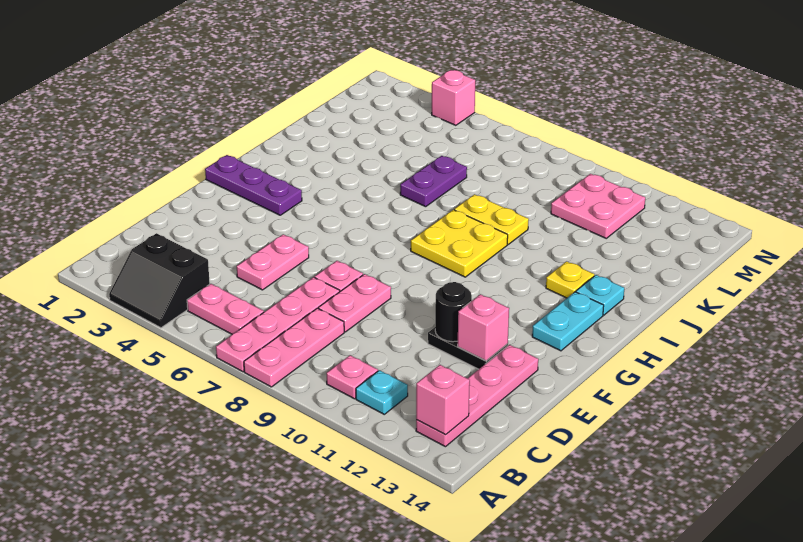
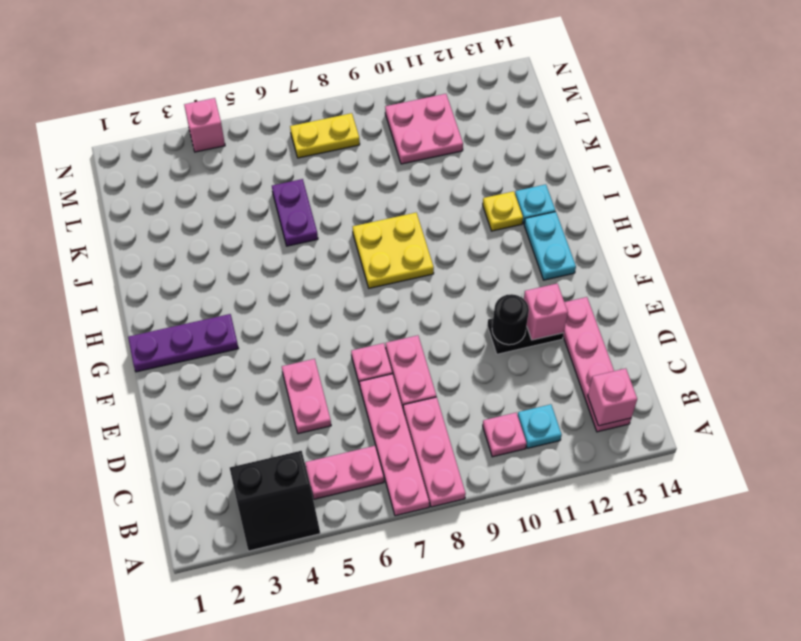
yellow plate J8:J9 level 1 -> yellow plate M7:M8 level 1

